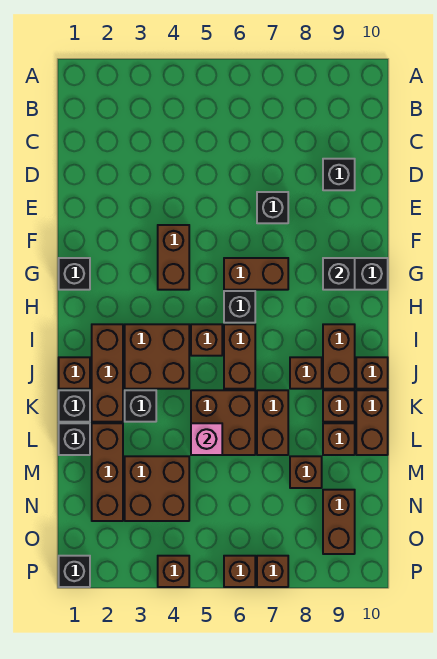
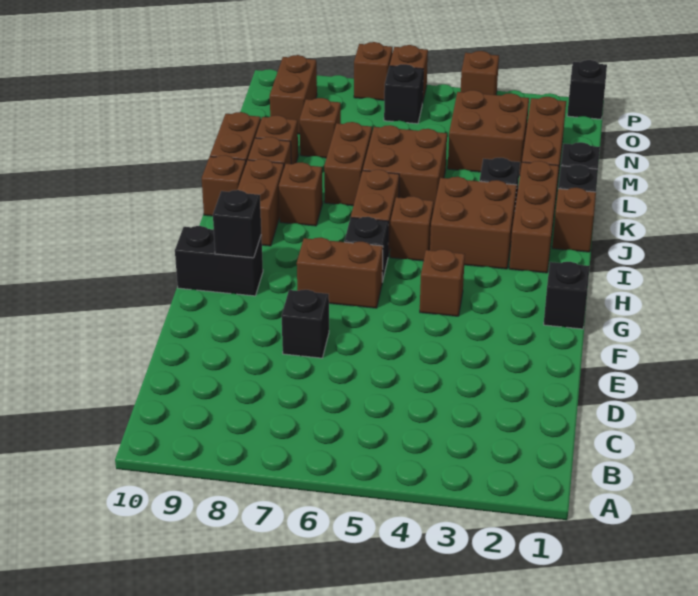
black brick D9 level 1 -> black brick O6 level 1
brown brick F4:G4 level 1 -> brown brick G4 level 1
pink brick L5 level 2 -> none

